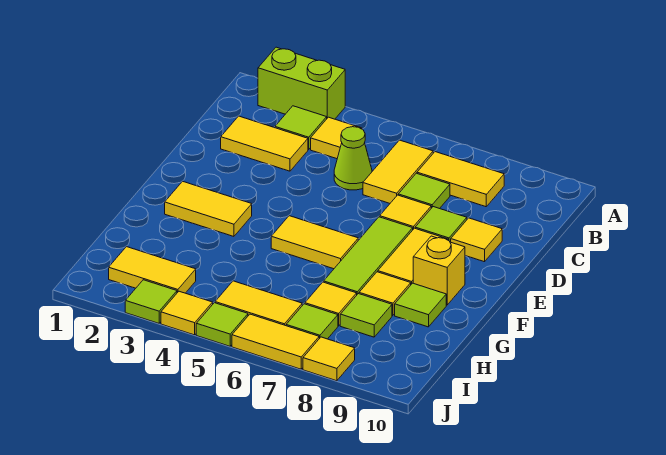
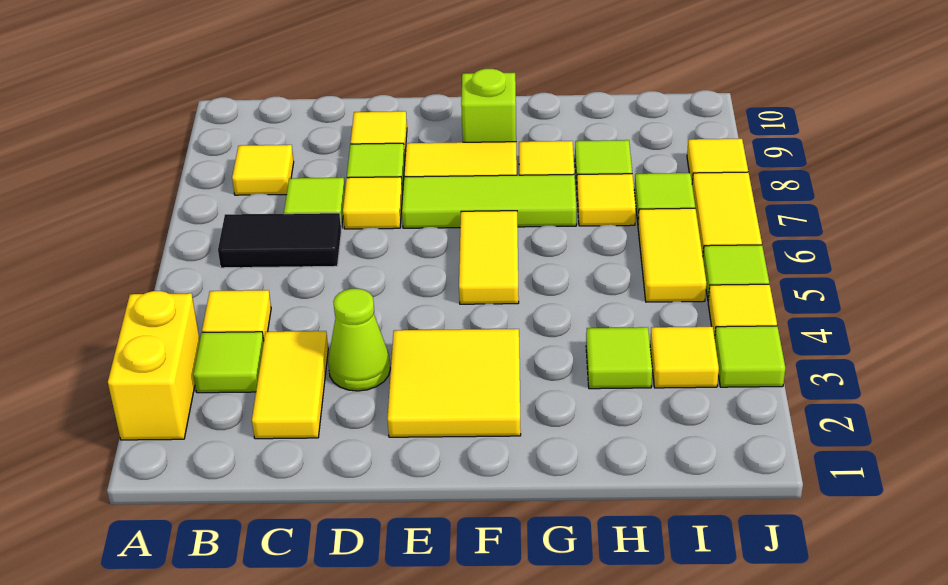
lime brick A2:A3 level 1 -> yellow brick A2:A3 level 1
yellow tile B6:C6 level 1 -> black tile B6:C6 level 1
yellow tile B7:B8 level 1 -> yellow tile B8 level 1
lime cone C5 level 1 -> lime cone D3 level 1
yellow tile F2:F3 level 1 -> yellow tile E2:F3 level 1
yellow brick F9 level 1 -> lime brick F9 level 1
lime tile G9 level 1 -> lime tile H3 level 1
yellow tile I2:I3 level 1 -> yellow tile I3 level 1

